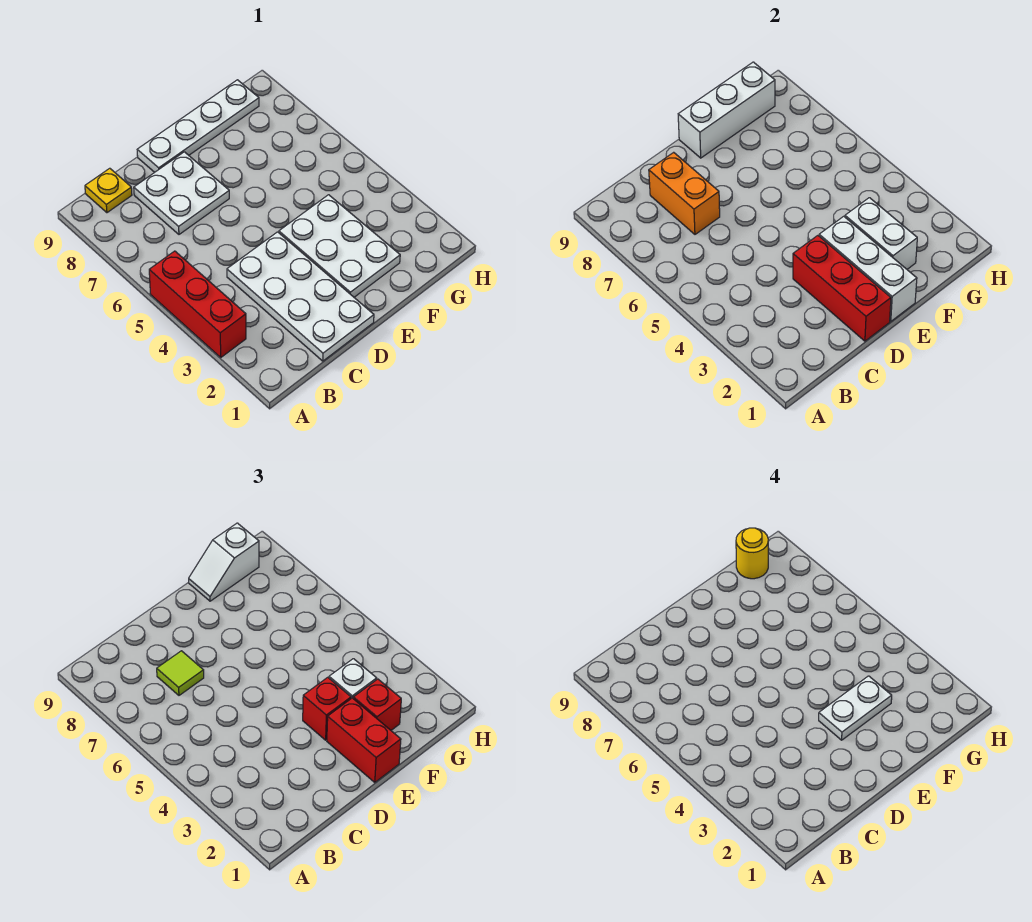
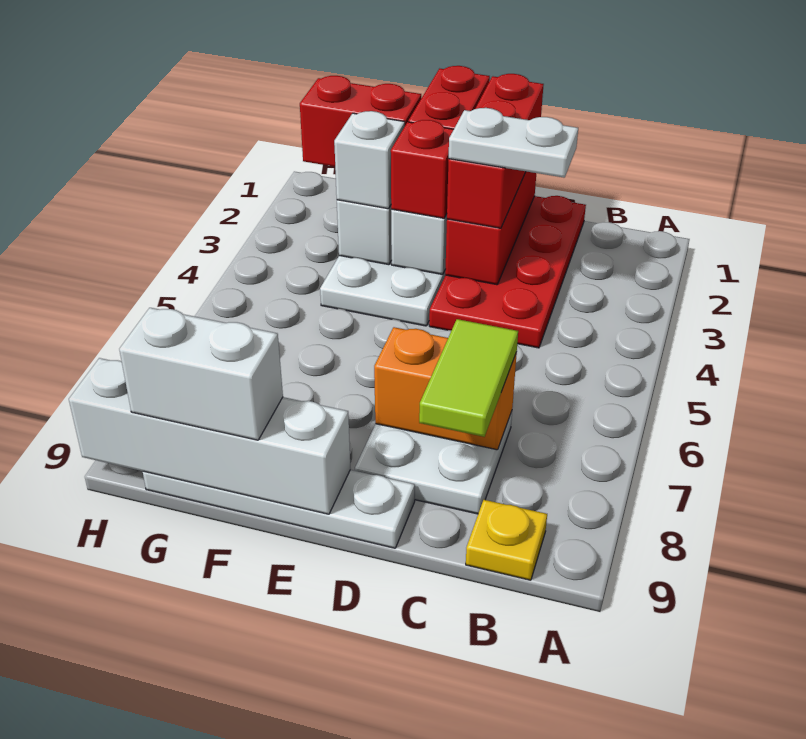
red brick A3:A5 level 1 -> red brick D1:D3 level 3
white plate C1:D4 level 1 -> red plate C1:D4 level 1
orange brick C7:C8 level 2 -> orange brick C7:D7 level 2
lime tile C7 level 3 -> lime tile C7:C8 level 3
white plate E3:F3 level 4 -> white plate C3:D3 level 4
white brick E9:G9 level 2 -> white brick E9:H9 level 2
red brick F2 level 3 -> red brick F2:G2 level 3
white slope F9:G9 level 3 top G -> white brick F9:G9 level 3
yellow round brick G9 level 4 -> none

